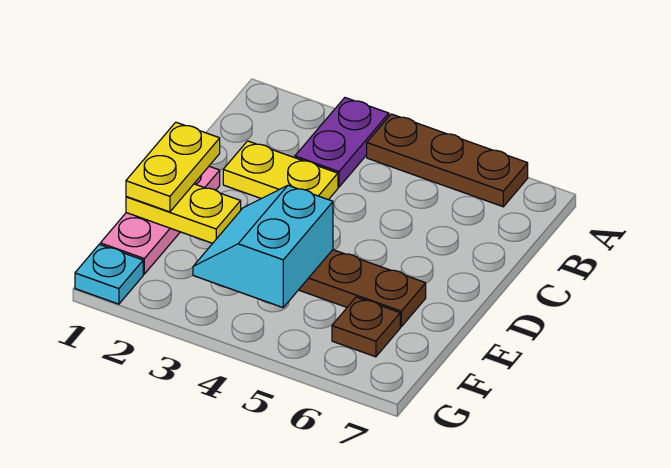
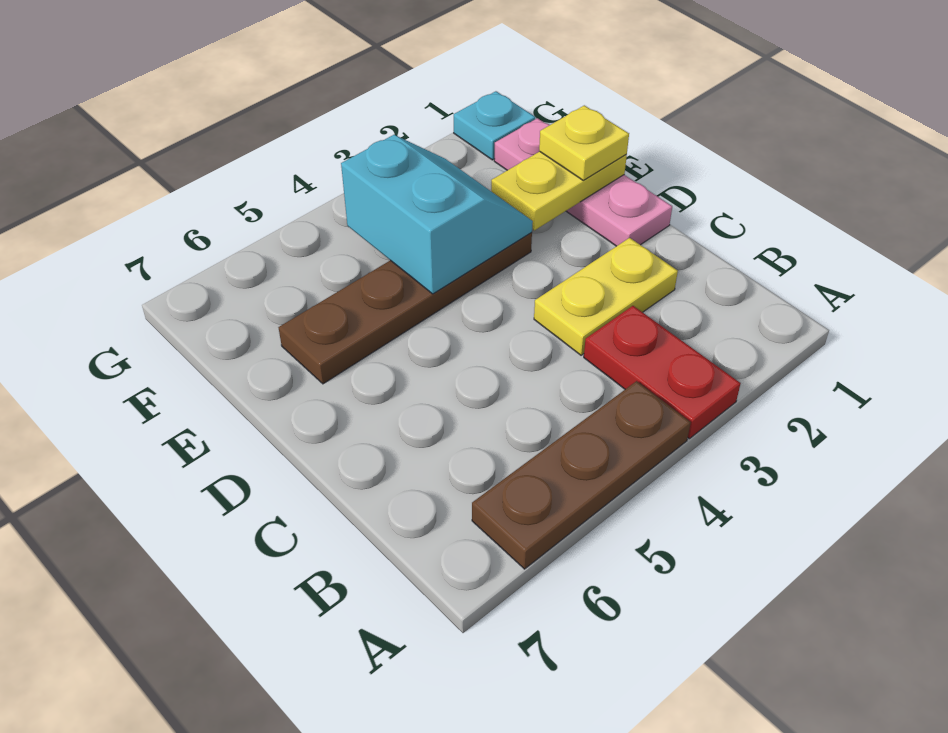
purple plate A3:B3 level 1 -> red plate A3:B3 level 1
yellow plate D1:E1 level 3 -> yellow plate E1 level 3
brown plate F6 level 1 -> none

